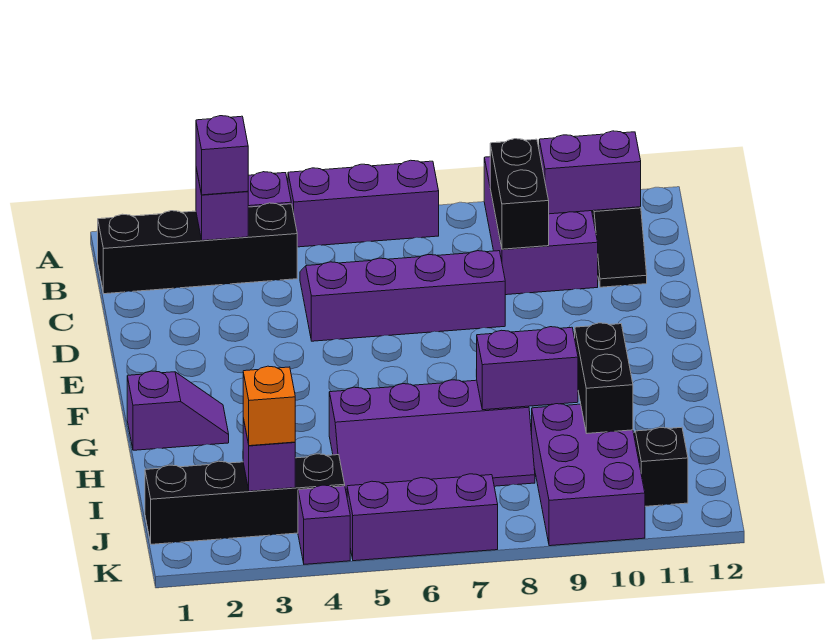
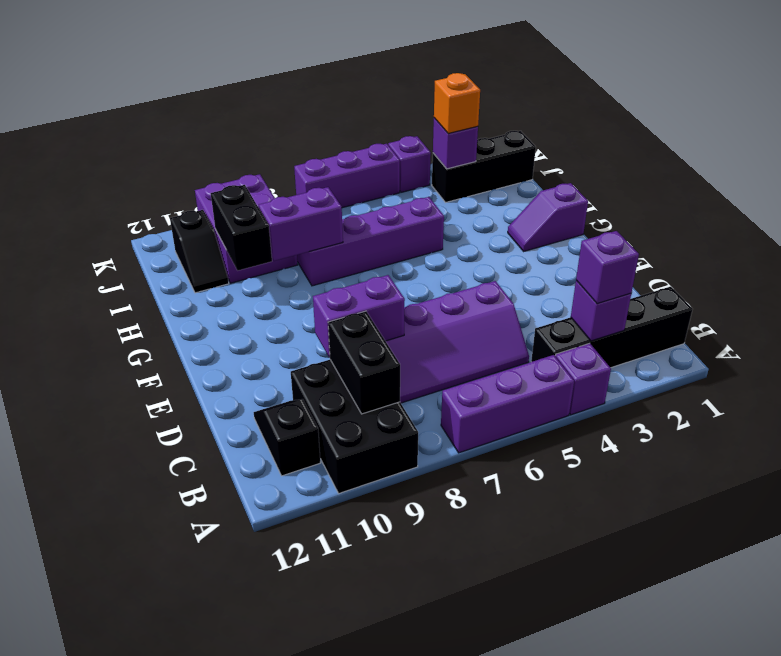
purple brick A9:C10 level 1 -> black brick A9:C10 level 1
purple brick B10:B11 level 2 -> purple brick D8:D9 level 2
black brick J1:J4 level 1 -> black brick J1:J3 level 1

